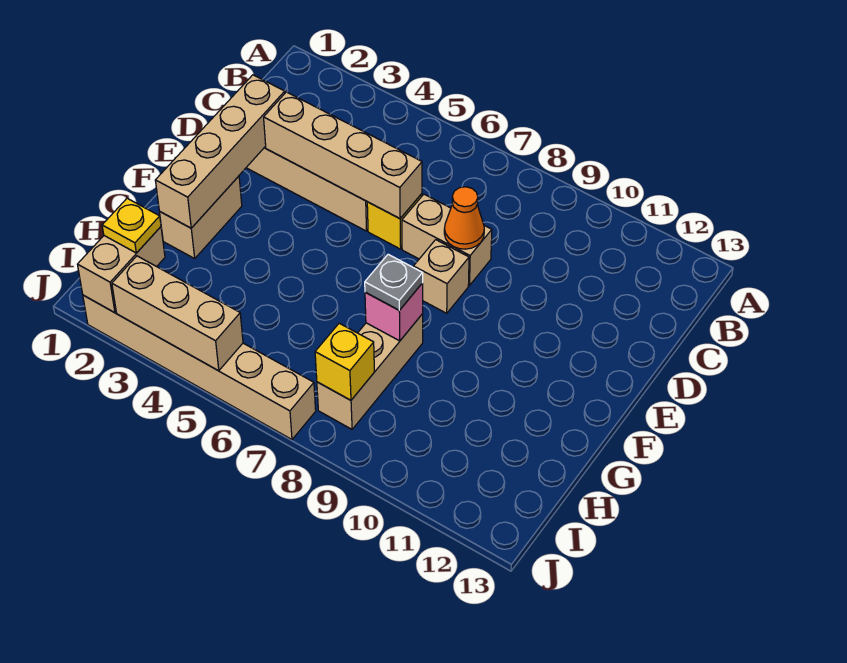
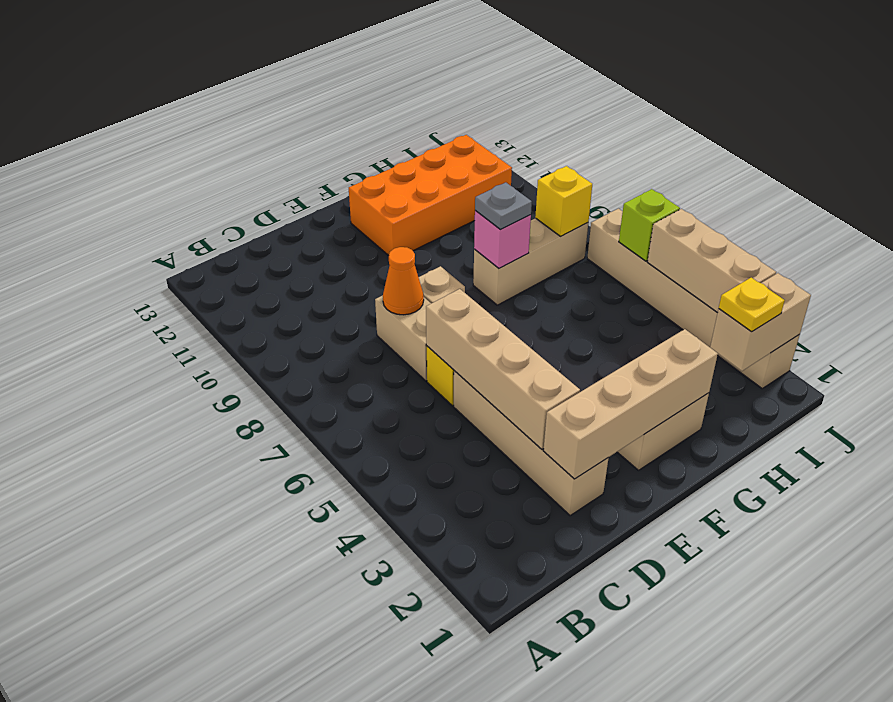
none -> orange brick F11:I12 level 1
none -> lime brick J6 level 2

